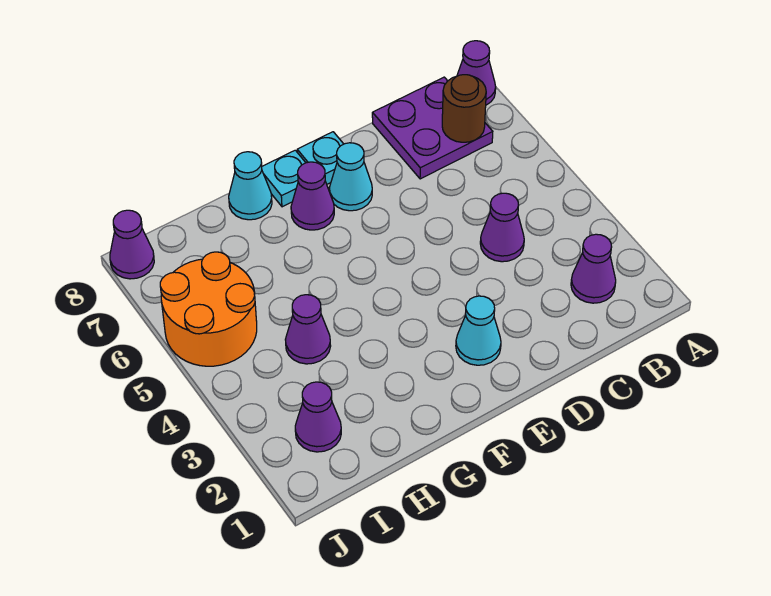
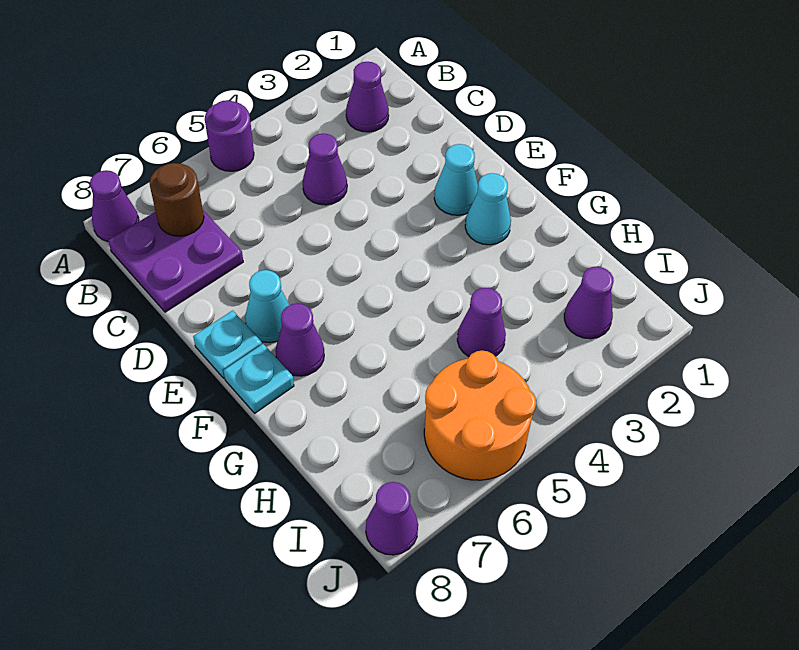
none -> purple round brick A5 level 1
cyan cone G8 level 1 -> cyan cone F2 level 1

